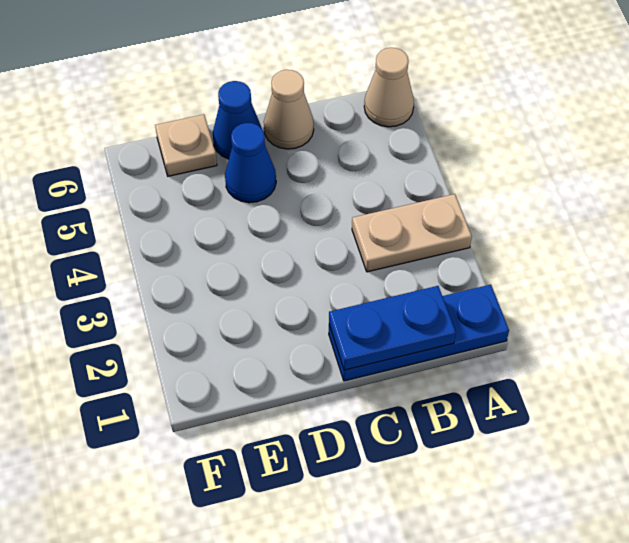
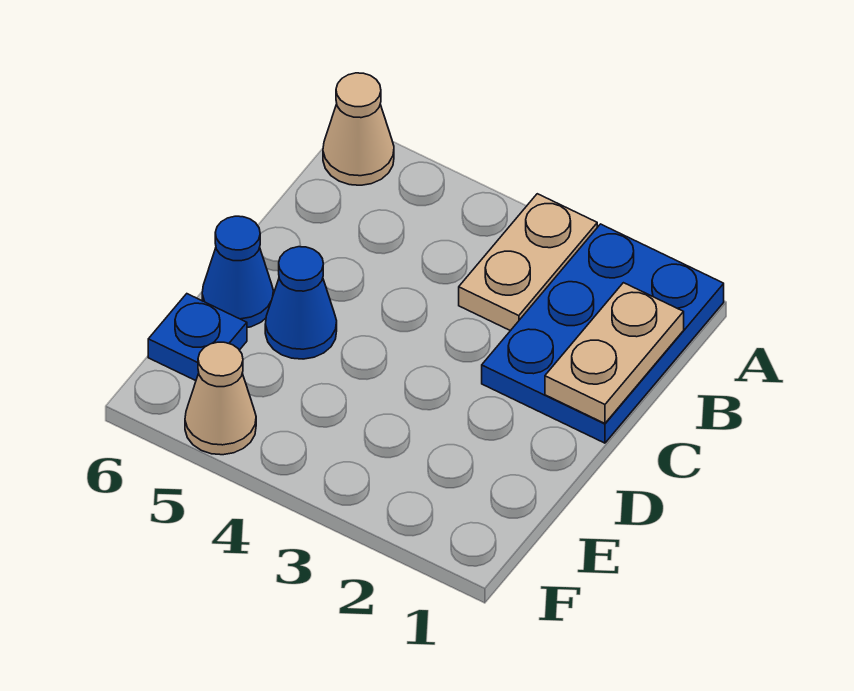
blue plate A1:C1 level 1 -> blue plate A1:C2 level 1
blue plate B1:C1 level 2 -> tan plate B1:C1 level 2
tan cone C6 level 1 -> tan cone F5 level 1
tan plate E6 level 1 -> blue plate E6 level 1

